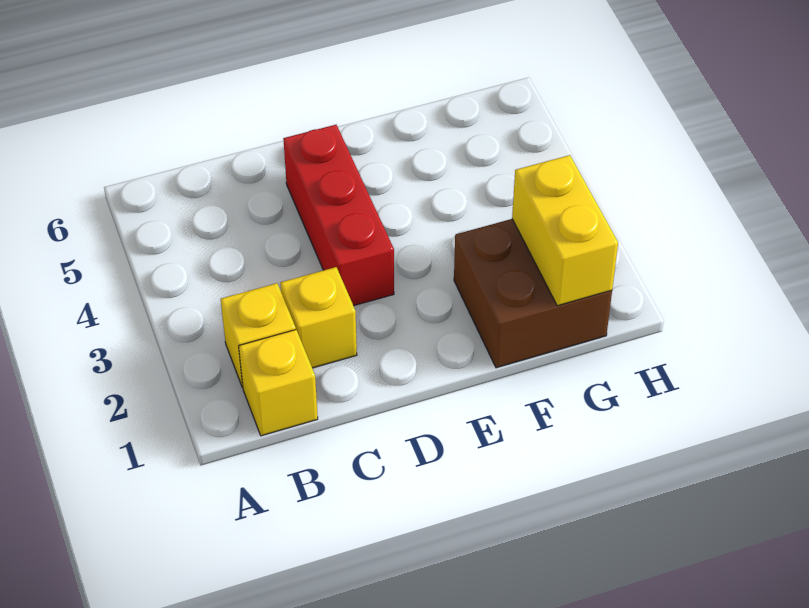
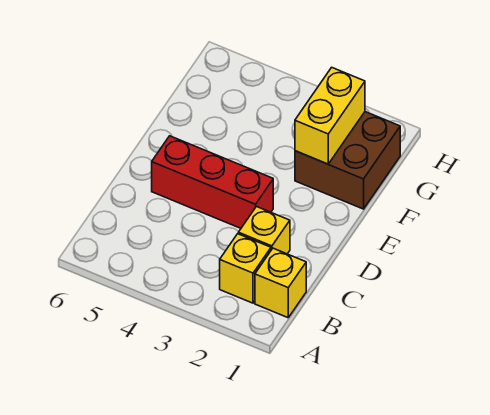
yellow brick G1:G2 level 2 -> yellow brick F2:G2 level 2

